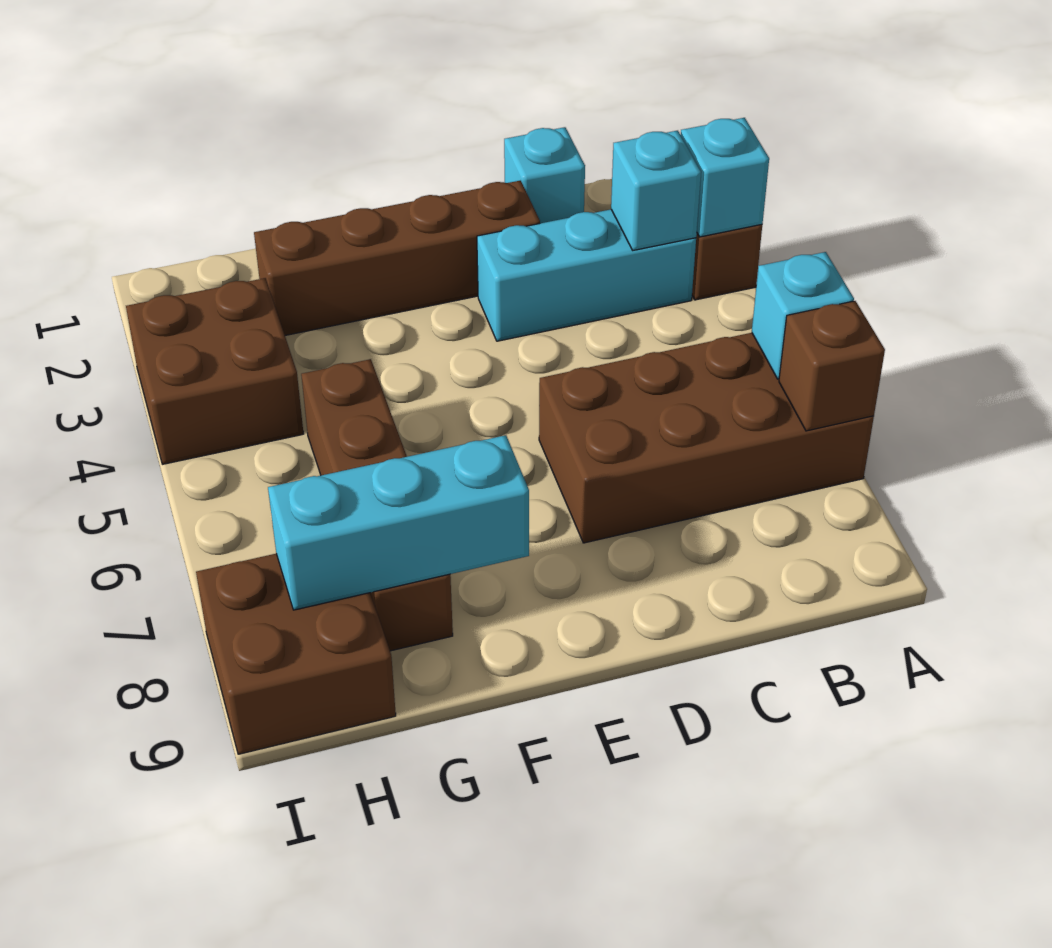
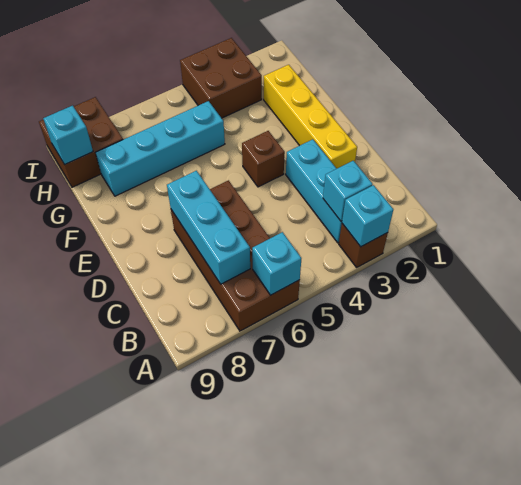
brown brick A7 level 2 -> brown brick E4 level 1
cyan brick C1 level 1 -> cyan brick H9 level 2
brown brick D2:G2 level 1 -> yellow brick D2:G2 level 1
cyan brick F8:H8 level 2 -> cyan brick B7:D7 level 2
brown brick G5:G8 level 1 -> cyan brick G5:G8 level 1

